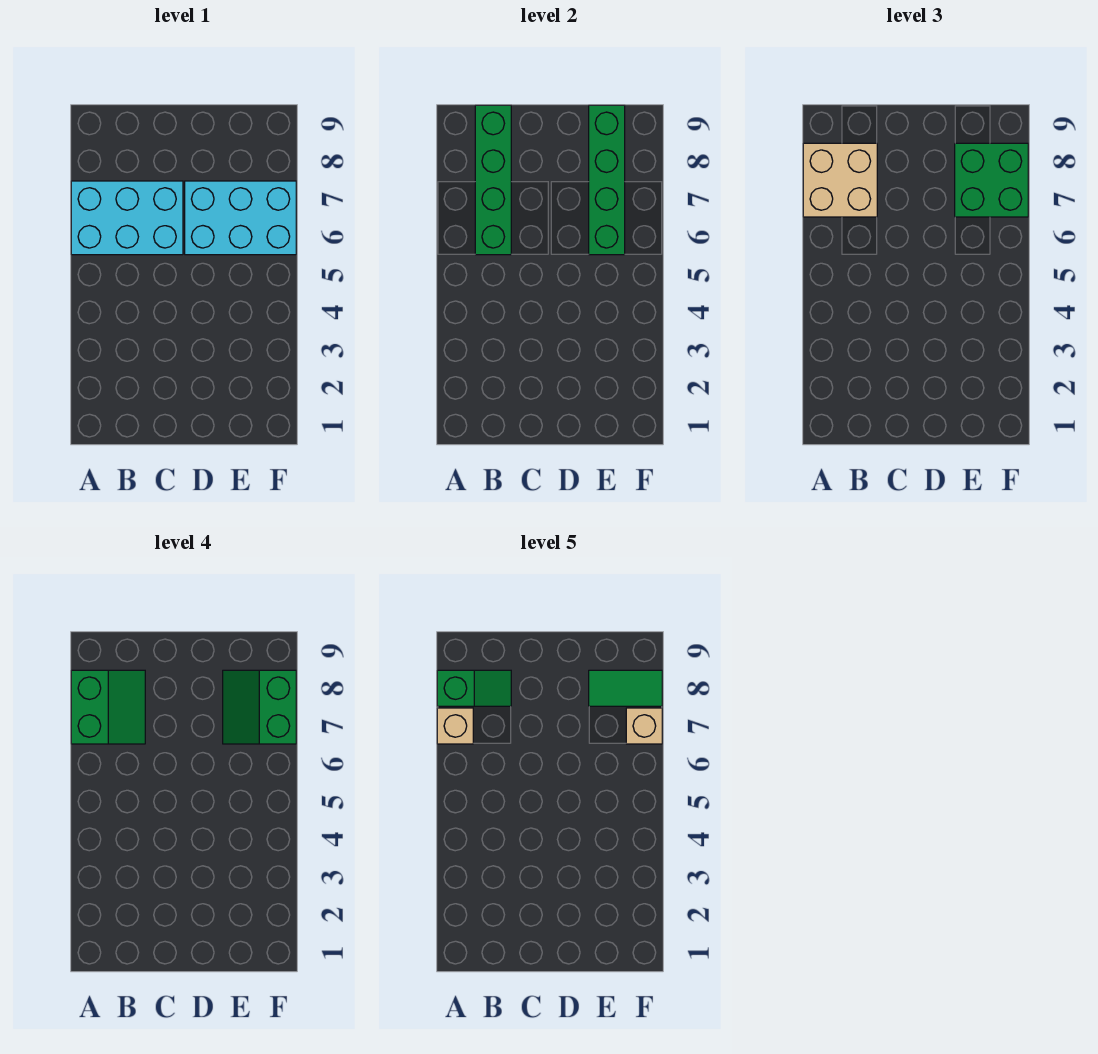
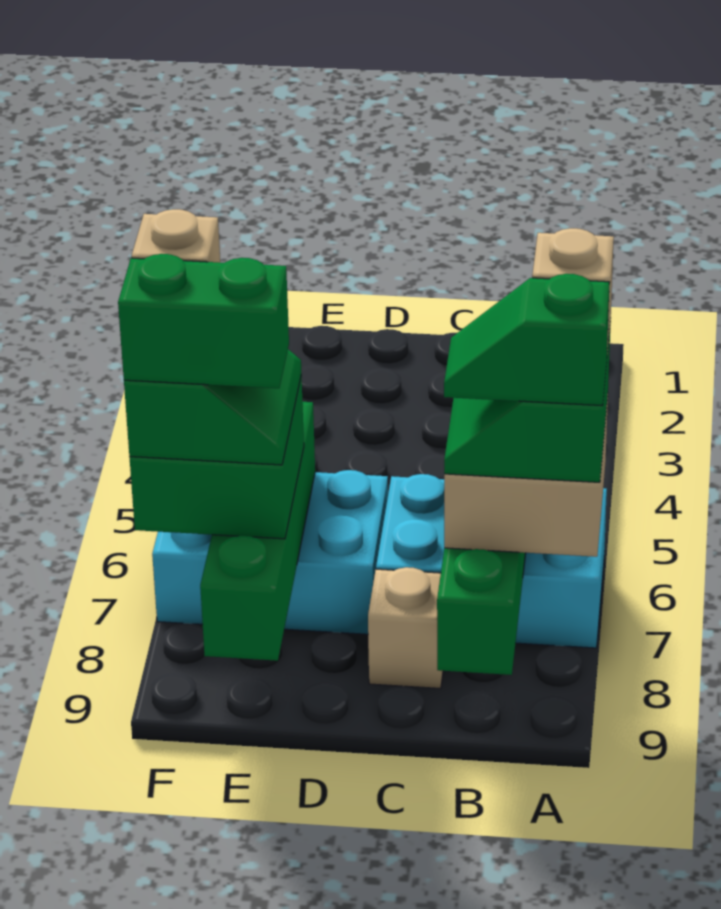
none -> tan brick C8 level 1
green tile E8:F8 level 5 -> green brick E8:F8 level 5

